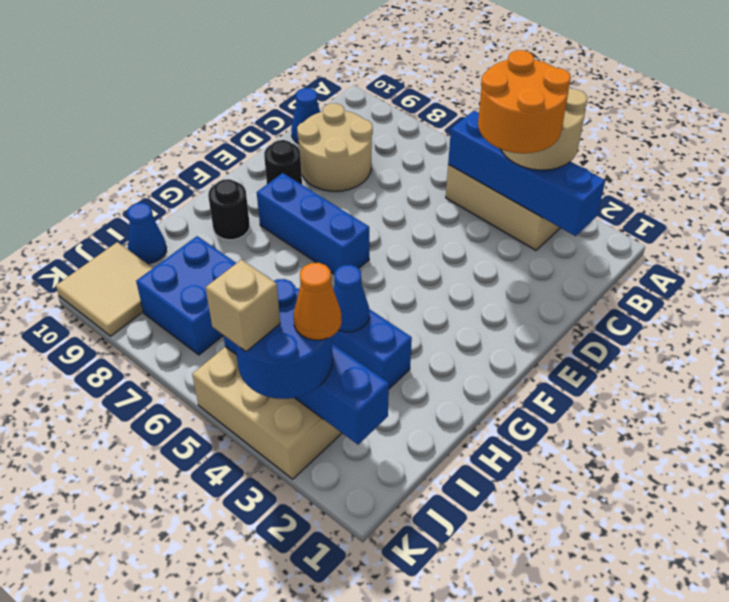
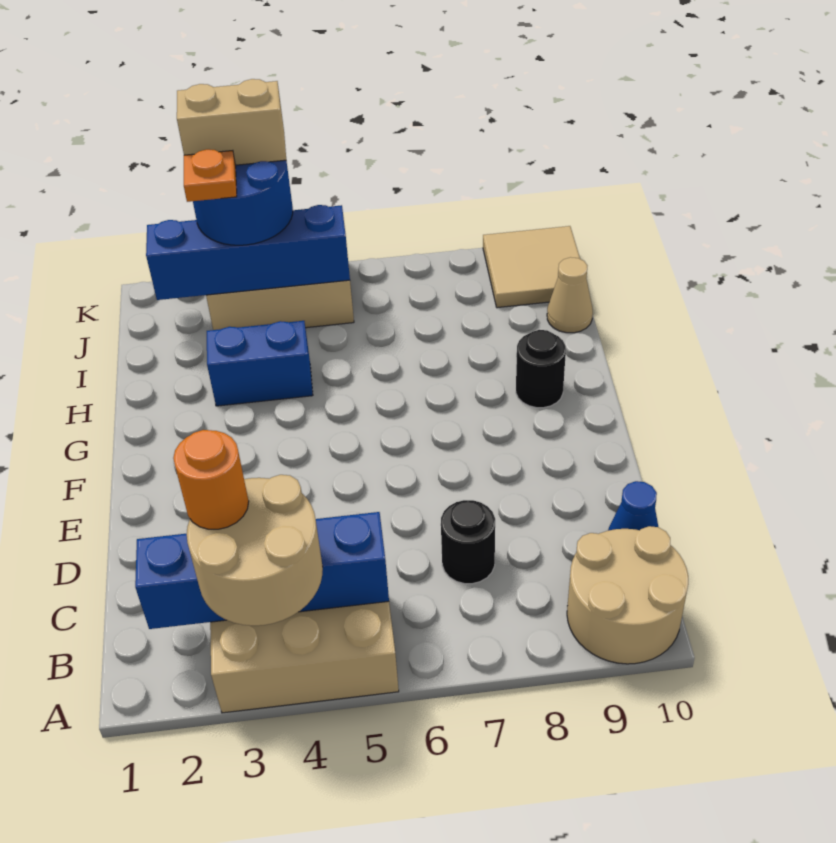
orange round brick B3:C4 level 4 -> orange round brick B3 level 4
tan round brick C8:D9 level 1 -> tan round brick A9:B10 level 1
black round brick E9 level 1 -> black round brick C7 level 1
blue brick F6:F8 level 1 -> none
blue cone H4 level 2 -> none
blue brick I7:J8 level 1 -> none
blue cone I10 level 1 -> tan cone I10 level 1
orange cone J3 level 4 -> orange plate J3 level 4
tan brick K4 level 4 -> tan brick K3:K4 level 4

